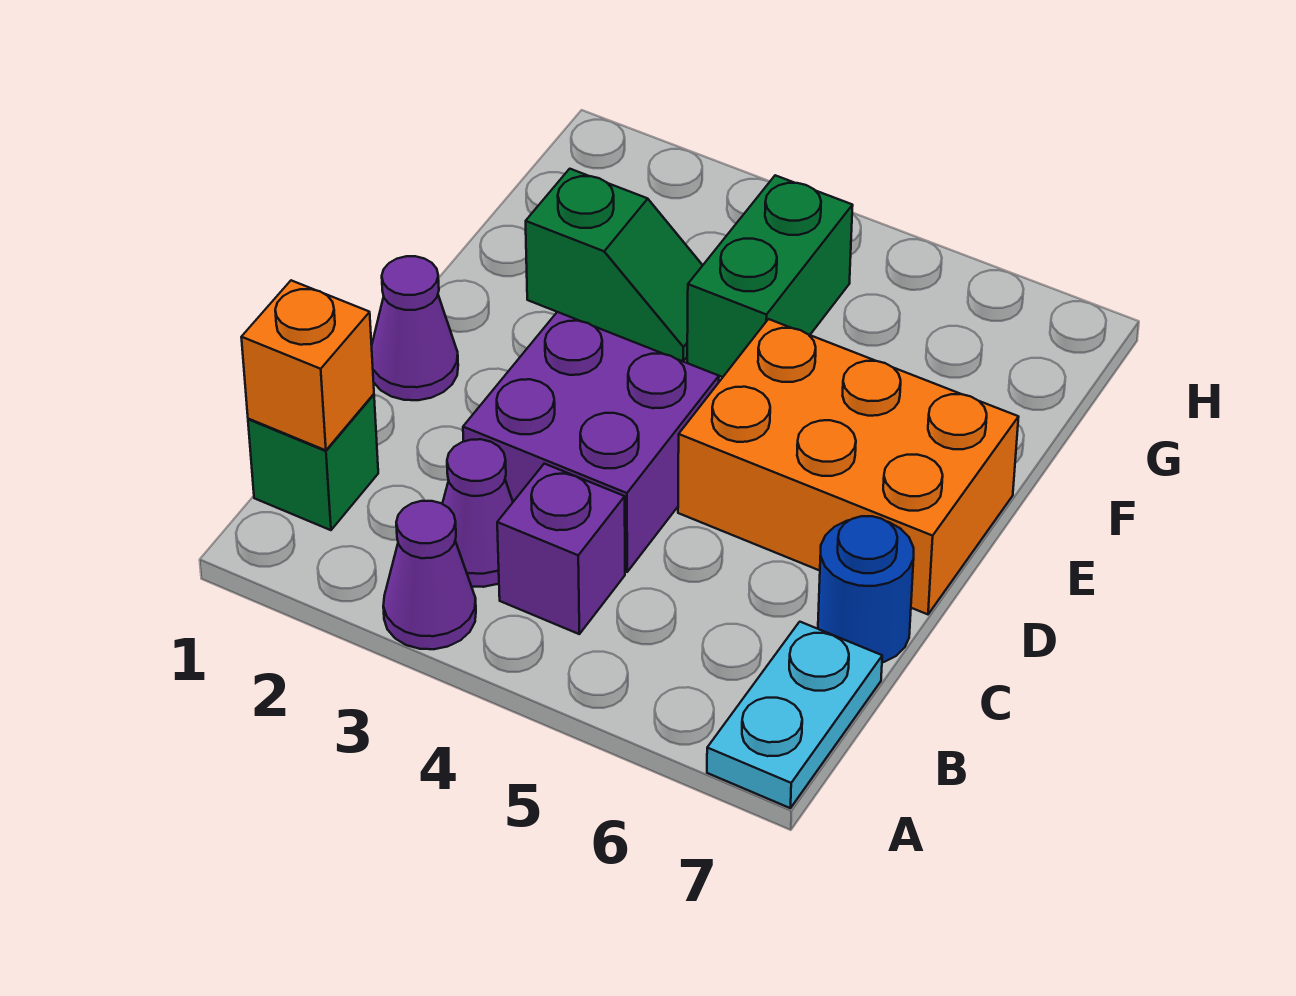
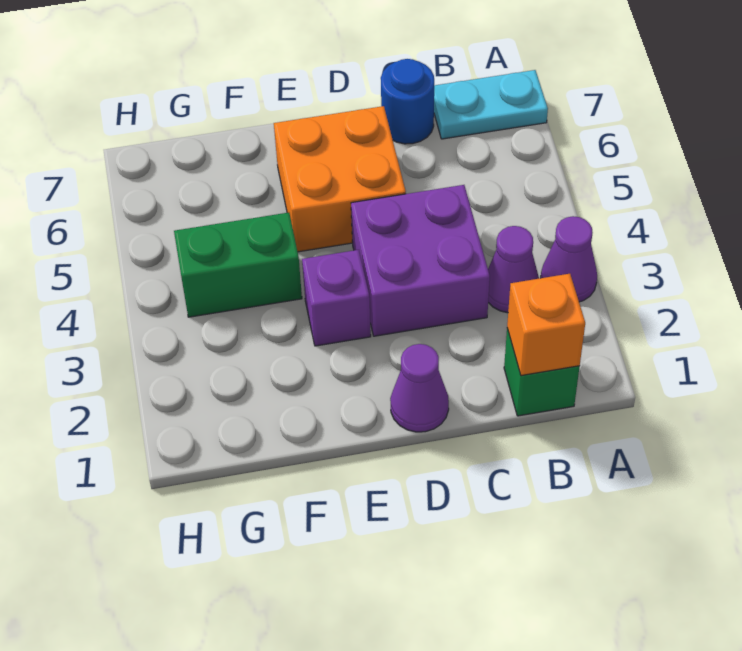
purple brick B4 level 1 -> purple brick E3 level 1
orange brick D5:E7 level 1 -> orange brick D5:E6 level 1
green slope F2:F3 level 1 top 2 -> none

